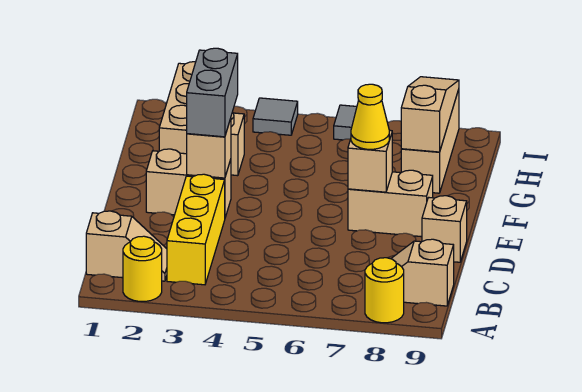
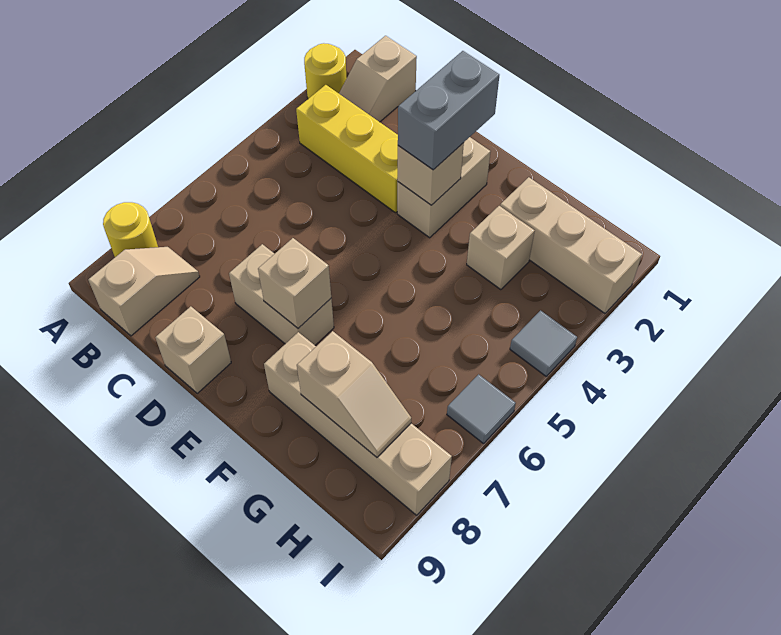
grey brick E3:F3 level 3 -> grey brick E2:E3 level 3
tan brick E7:E8 level 1 -> tan brick D7:E7 level 1
yellow cone E7 level 3 -> none
tan brick G8:I8 level 1 -> tan brick F8:I8 level 1
tan slope G8:I8 level 2 top G -> tan slope G8:H8 level 2 top G

